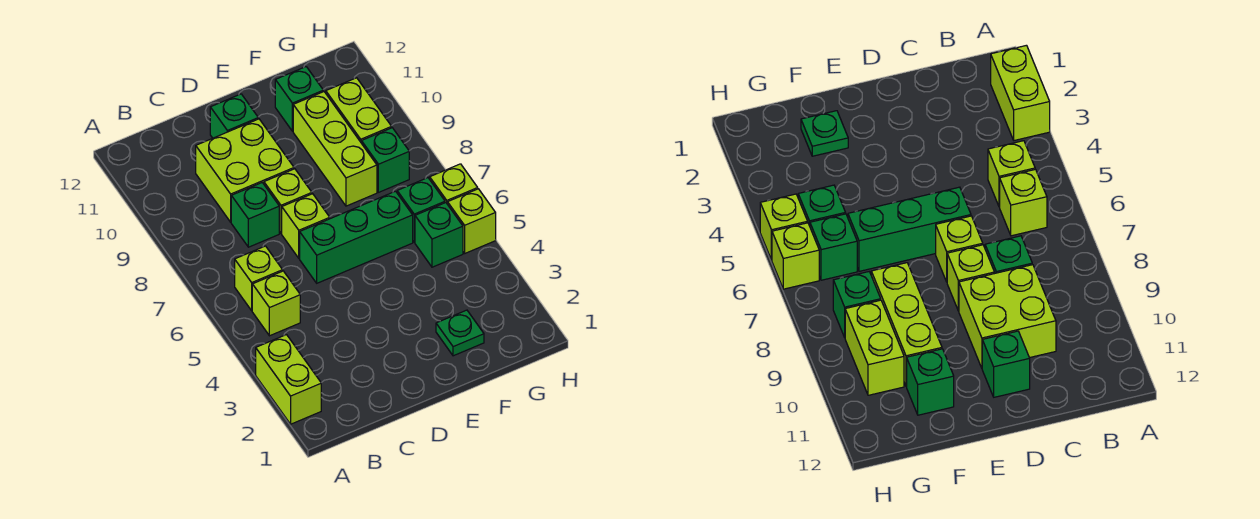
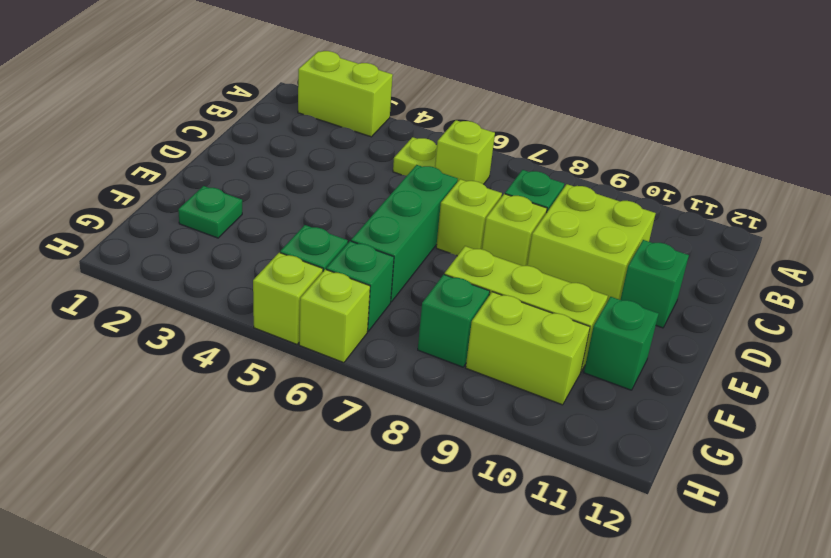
lime brick B5 level 1 -> lime plate B5 level 1

